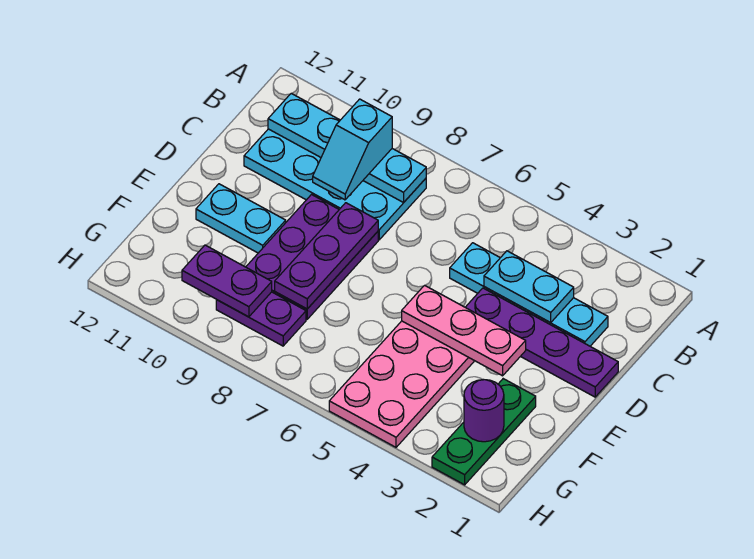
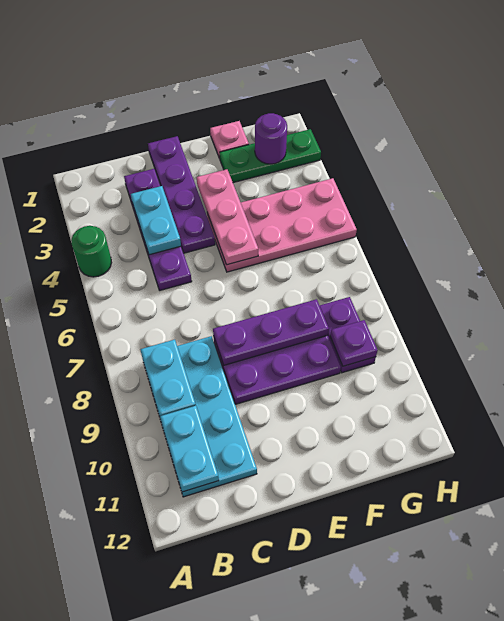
none -> green round brick A4 level 1
cyan slope B9:C9 level 3 top B -> none
cyan plate C2:C5 level 1 -> purple plate C2:C5 level 1
cyan plate E10:E11 level 1 -> none
none -> pink plate F1 level 1
purple plate G9:G10 level 2 -> purple plate G9 level 2

